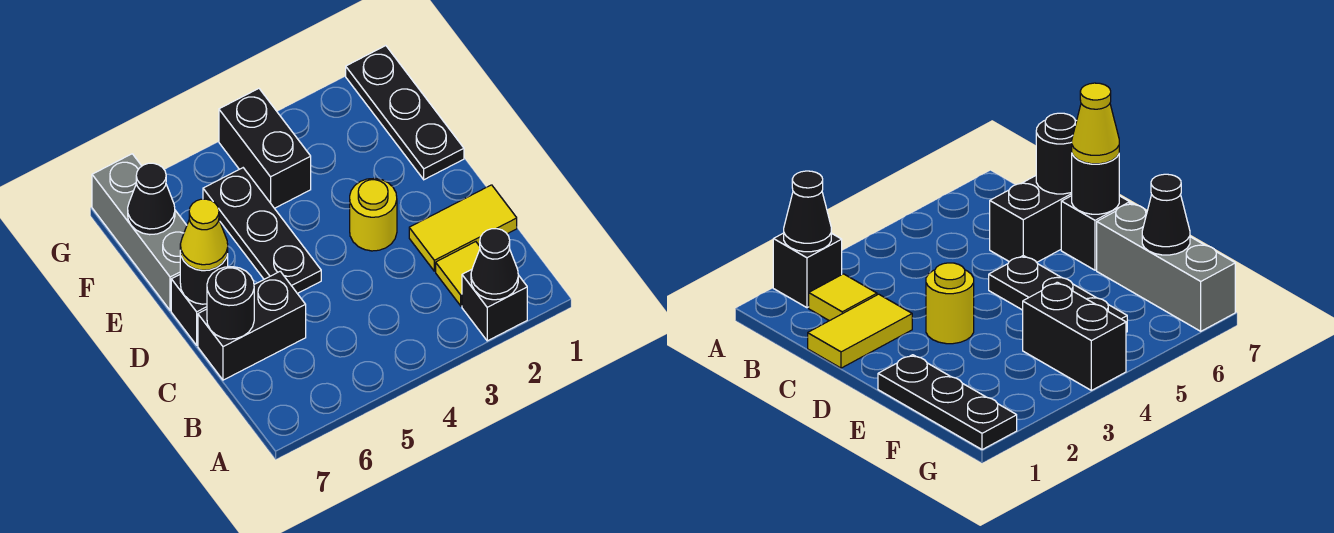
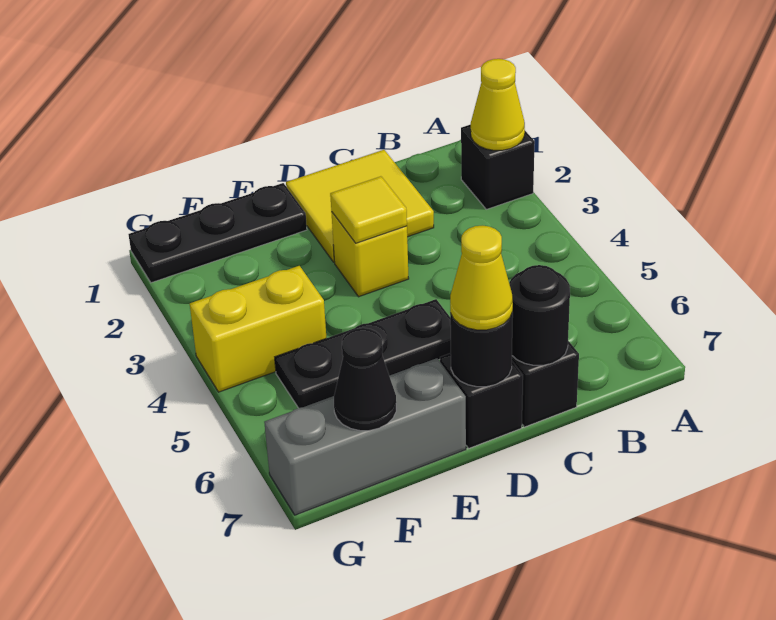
black cone A2 level 2 -> yellow cone A2 level 2
yellow tile B2 level 1 -> yellow tile D3 level 2
yellow tile C1:C2 level 1 -> yellow tile C1:D2 level 1
yellow round brick D3 level 1 -> yellow brick D3 level 1
black brick F4:G4 level 1 -> yellow brick F4:G4 level 1

